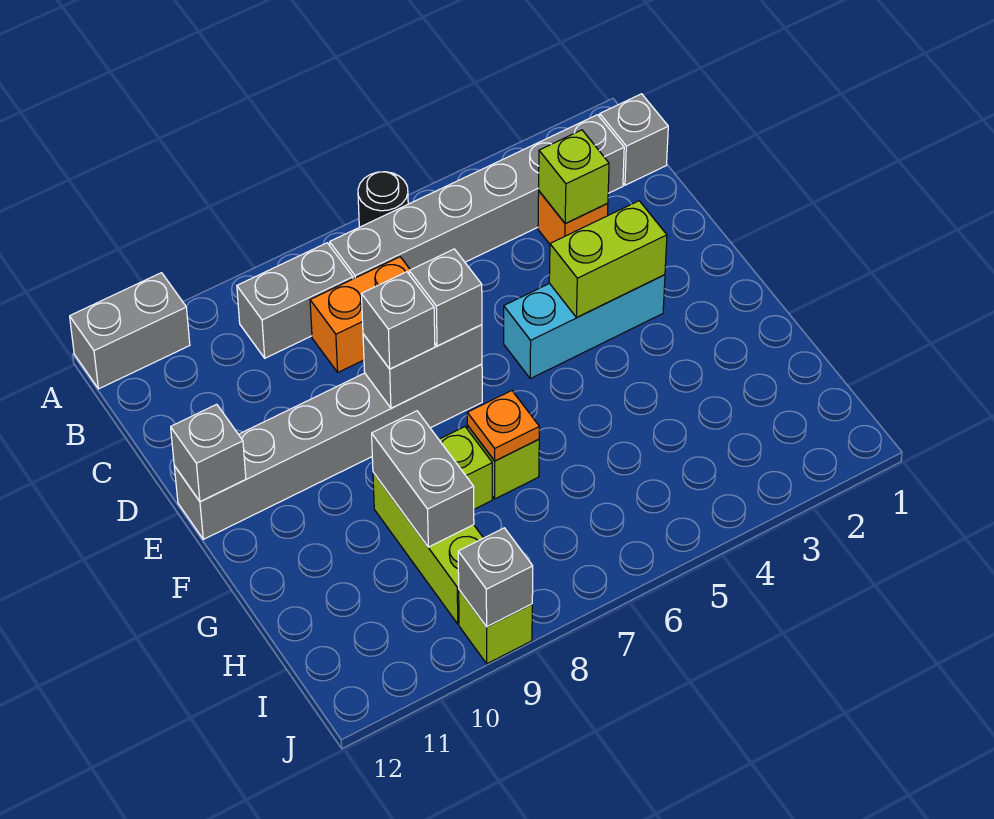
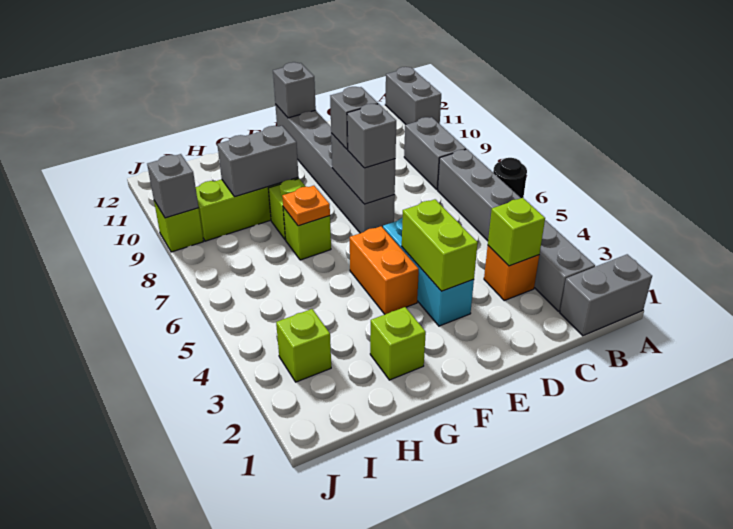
grey brick B1 level 1 -> grey brick A1:B1 level 1
orange brick C7:C8 level 1 -> orange brick F4:F5 level 1
none -> lime brick G2 level 1
none -> lime brick I3 level 1

